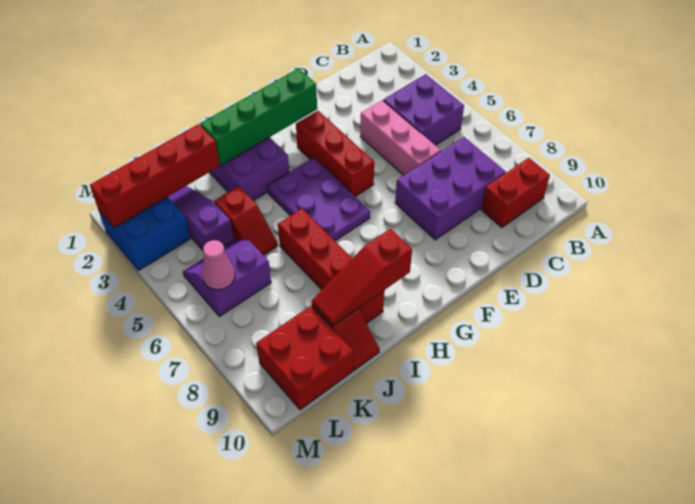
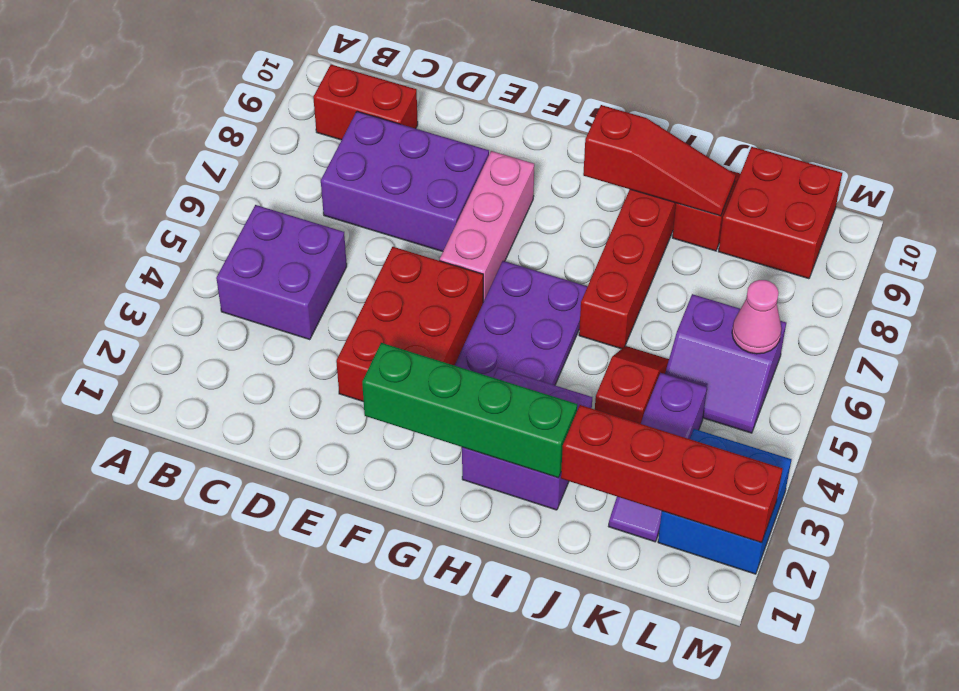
pink brick D4:D6 level 1 -> pink brick F6:F8 level 1
red brick F3:F5 level 1 -> red brick E3:F5 level 1

